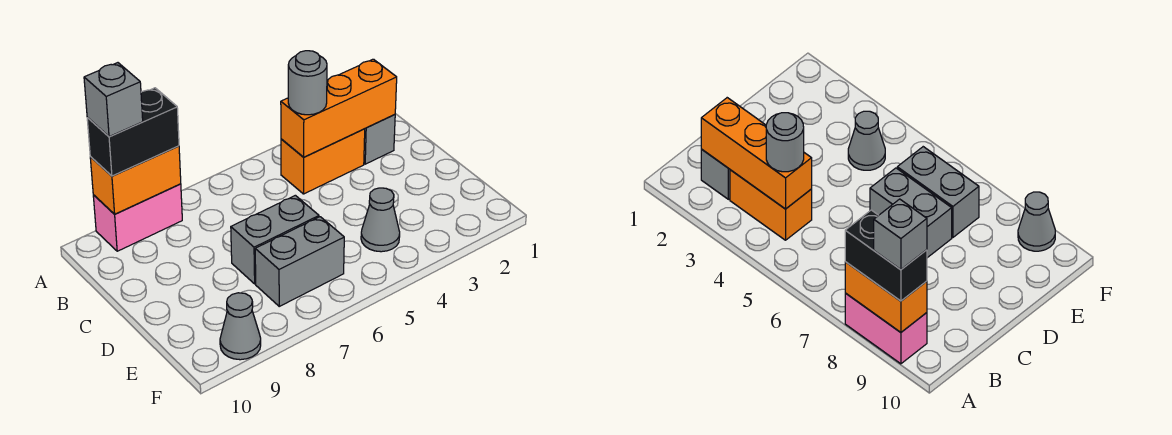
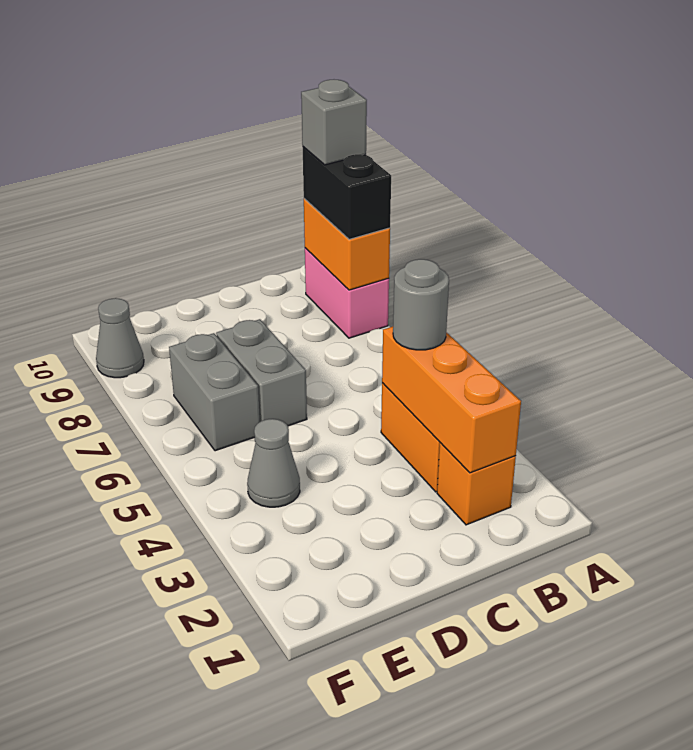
grey brick B2 level 1 -> orange brick B2 level 1

